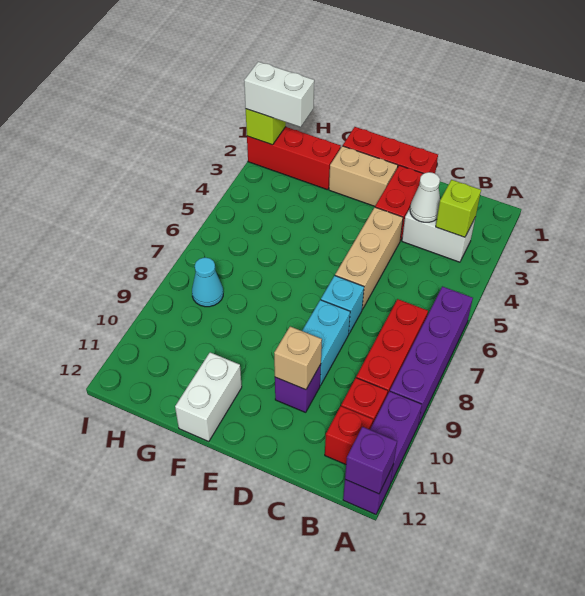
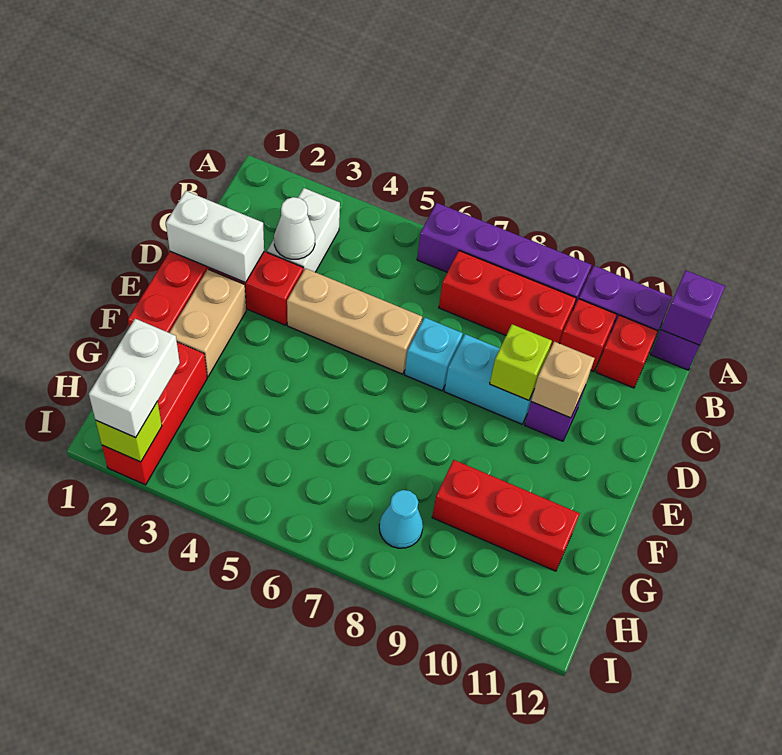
lime brick B3 level 2 -> lime brick D9 level 2
white brick F11:F12 level 1 -> white brick D1:D2 level 2
none -> red brick G9:G11 level 1

